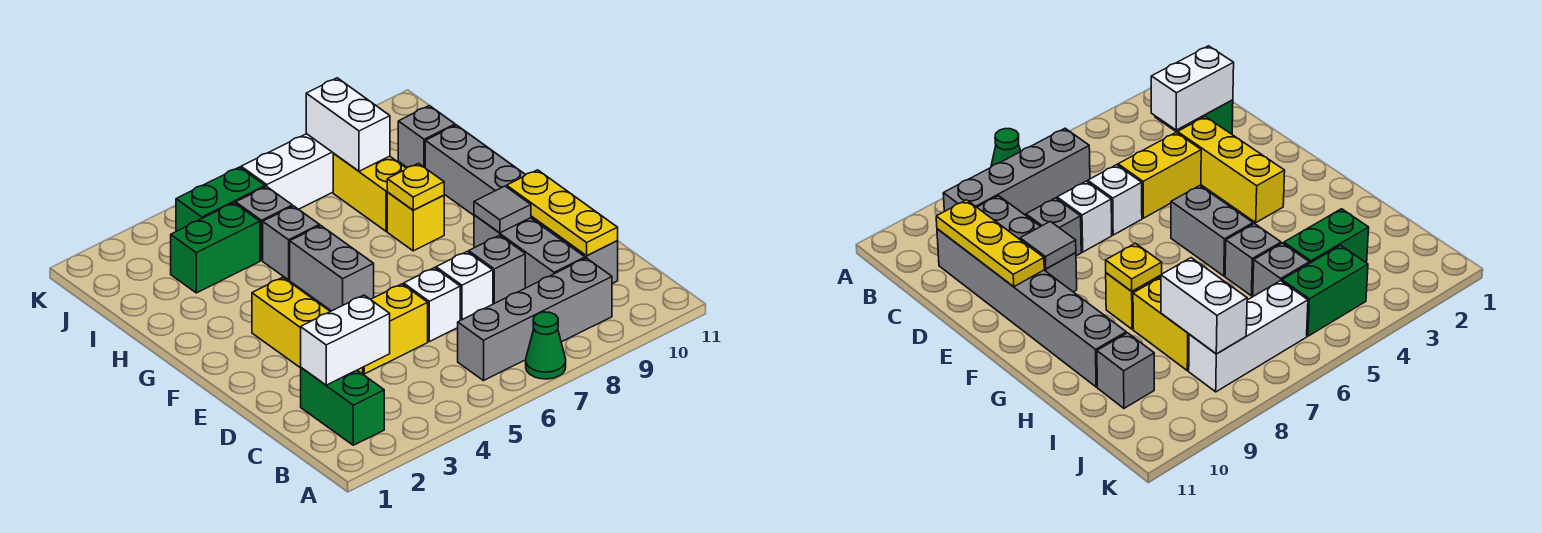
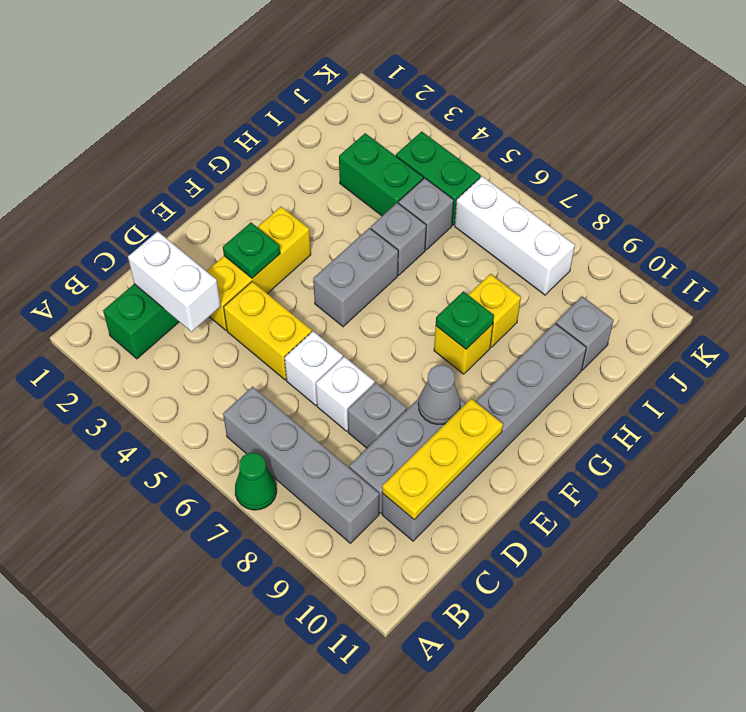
none -> green plate E3 level 2
grey tile E9 level 2 -> grey cone E9 level 2
yellow plate G8 level 2 -> green plate G8 level 2
yellow brick H8:I8 level 1 -> yellow brick H8 level 1
white brick I8:J8 level 2 -> none

